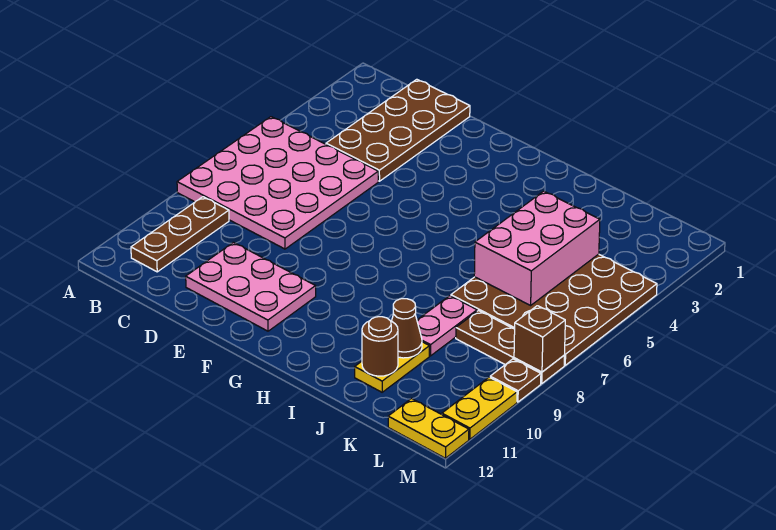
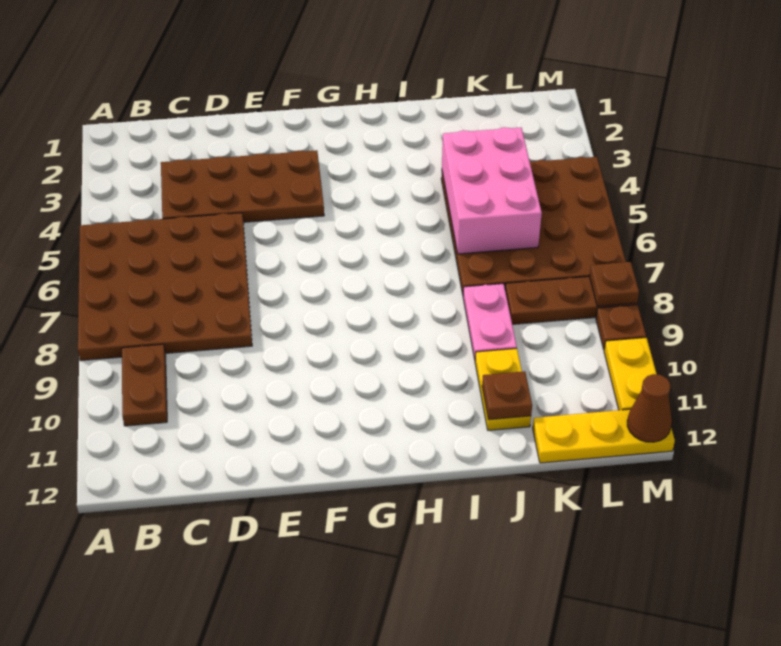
pink plate A5:D8 level 1 -> brown plate A5:D8 level 1
brown plate B9:B11 level 1 -> brown plate B9:B10 level 1
brown plate C1:D4 level 1 -> brown plate C3:F4 level 1
pink plate D10:F11 level 1 -> none
brown cone J10 level 2 -> brown cone M12 level 2
brown round brick J11 level 2 -> brown plate J11 level 2
yellow plate L12:M12 level 1 -> yellow plate K12:M12 level 1
brown brick M8 level 2 -> brown plate M8 level 2

